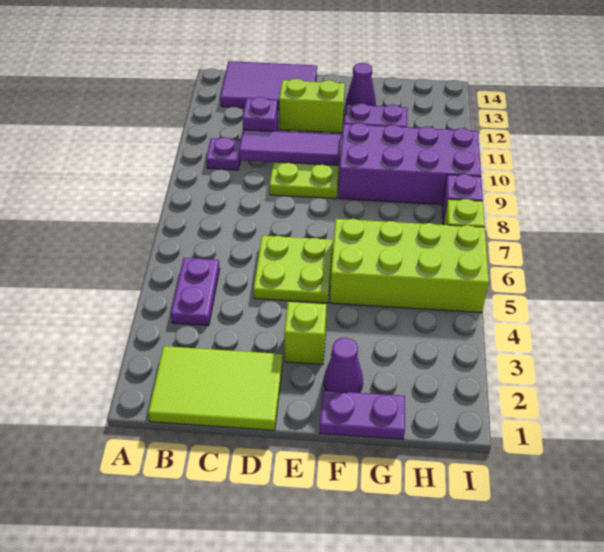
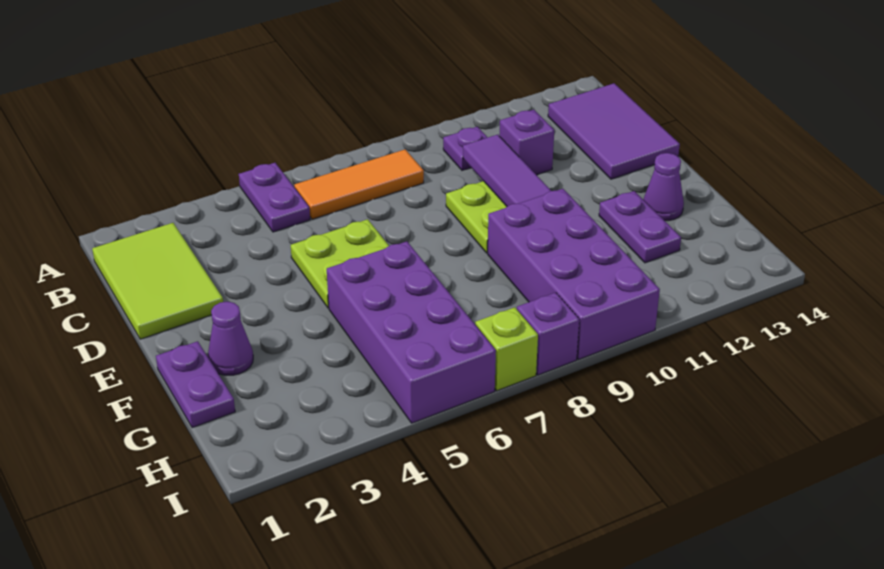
purple plate B4:B5 level 1 -> purple plate A5:B5 level 1
none -> orange tile B6:B8 level 1
lime brick D12:E12 level 1 -> none
lime brick E3 level 1 -> none
lime brick F5:I6 level 1 -> purple brick F5:I6 level 1

